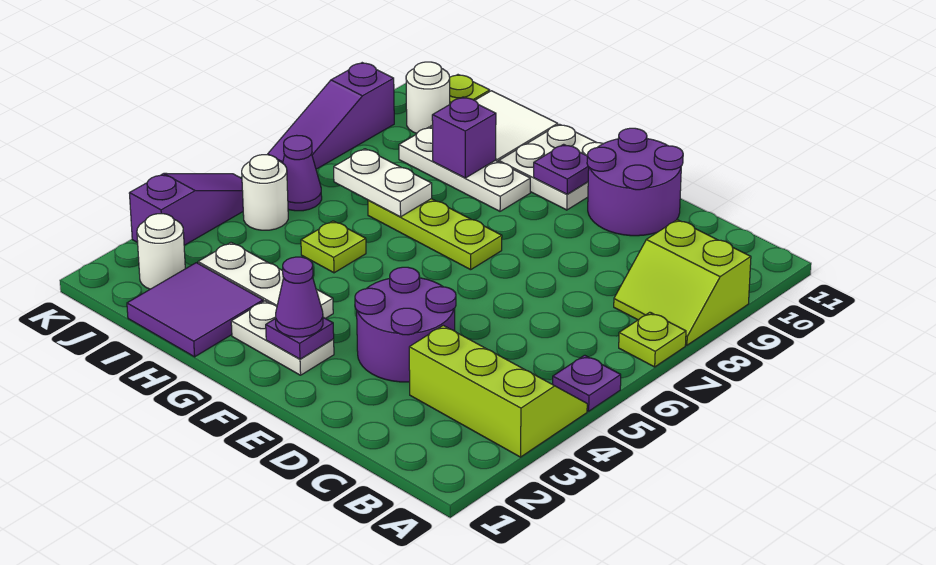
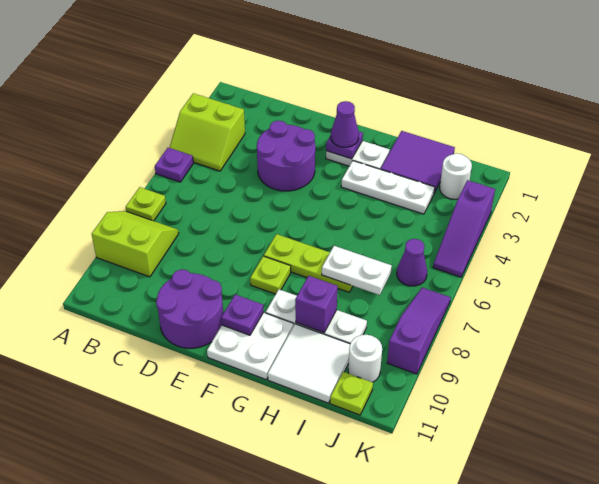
lime slope A3:C4 level 1 top 3 -> lime slope A3:B4 level 1 top 3
lime plate H5 level 1 -> lime plate F8 level 1
white round brick J5 level 1 -> none

